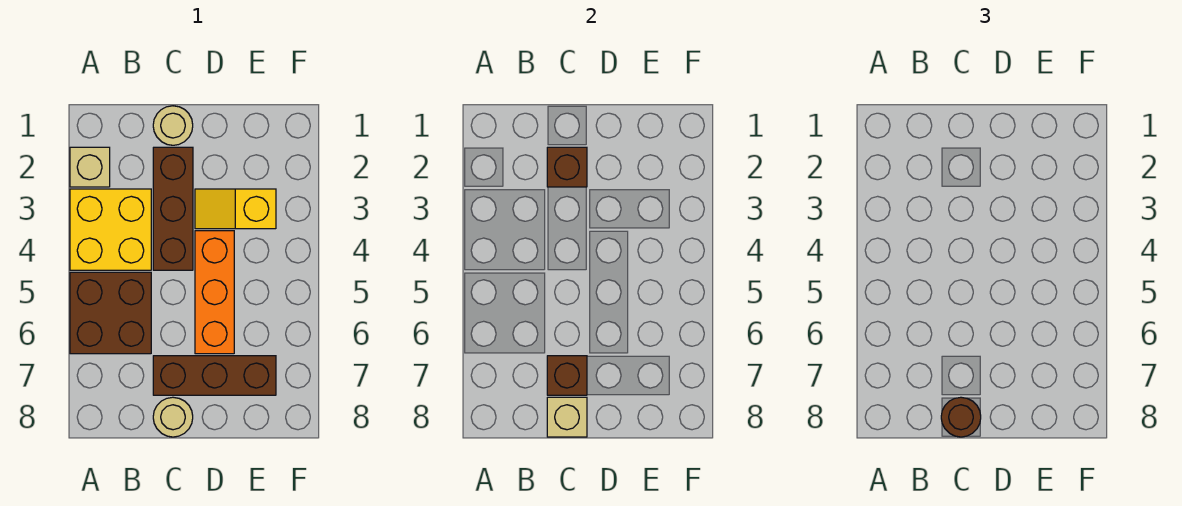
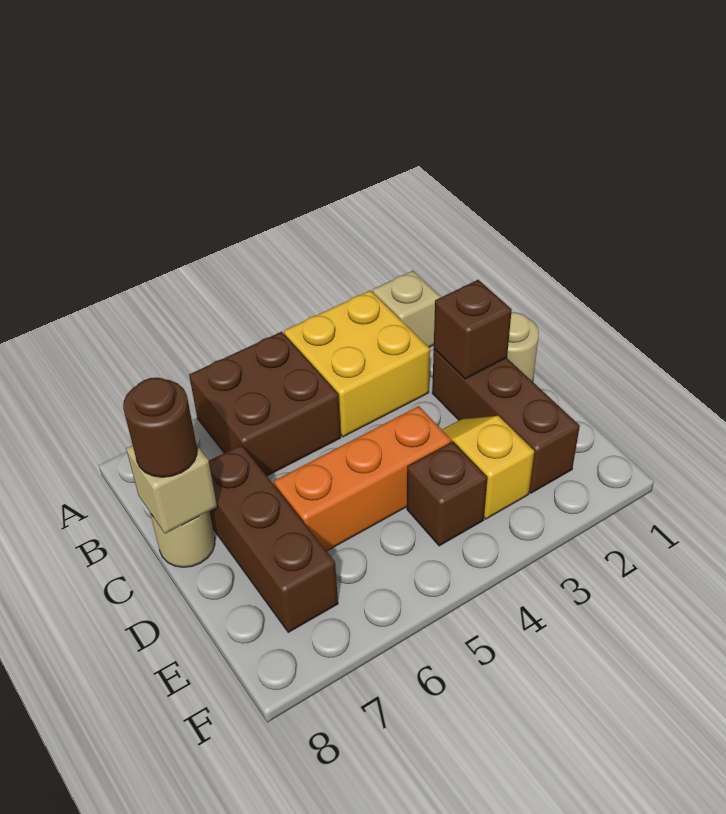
brown brick C2:C4 level 1 -> brown brick C2:E2 level 1
brown brick C7 level 2 -> brown brick E4 level 1

